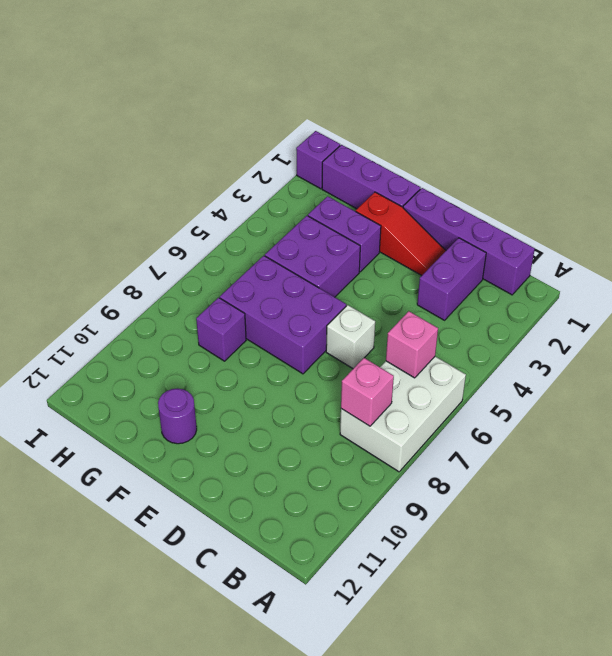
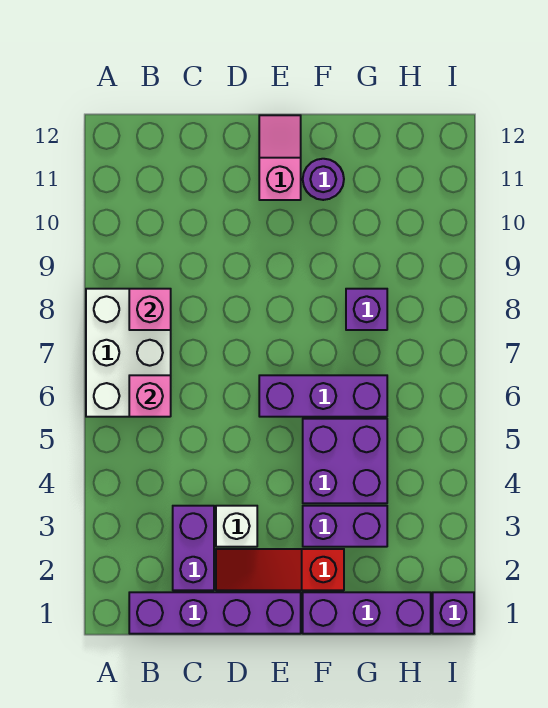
white brick D6 level 1 -> white brick D3 level 1
purple brick E6:G7 level 1 -> purple brick E6:G6 level 1
none -> pink slope E11:E12 level 1 top 11

